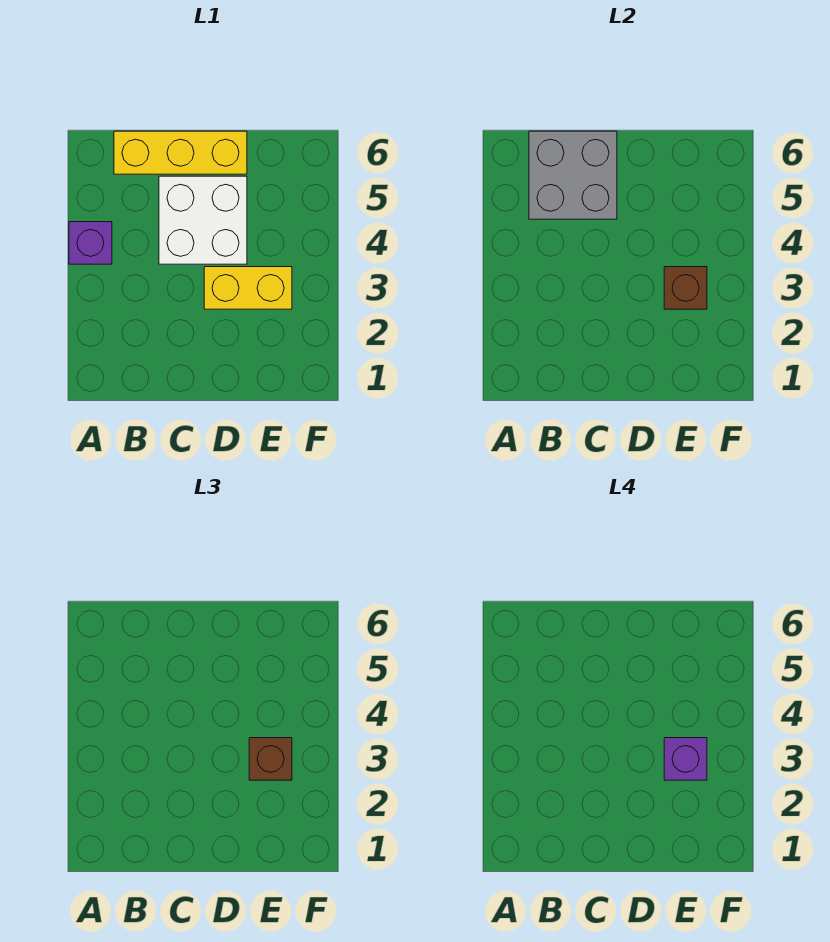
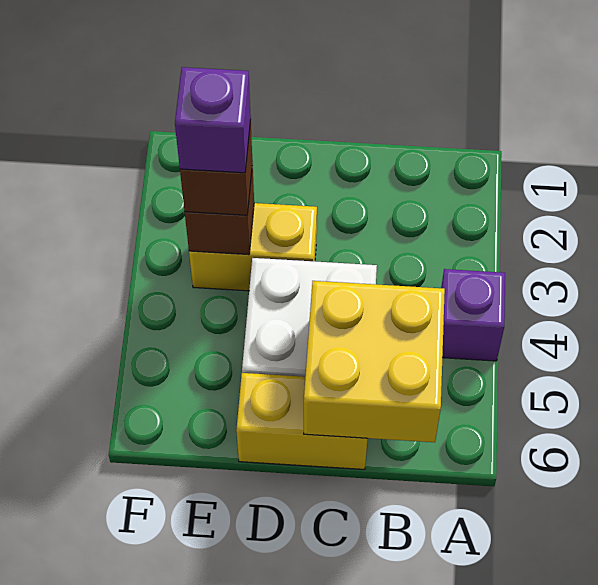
grey brick B5:C6 level 2 -> yellow brick B5:C6 level 2
yellow brick B6:D6 level 1 -> yellow brick C6:D6 level 1

